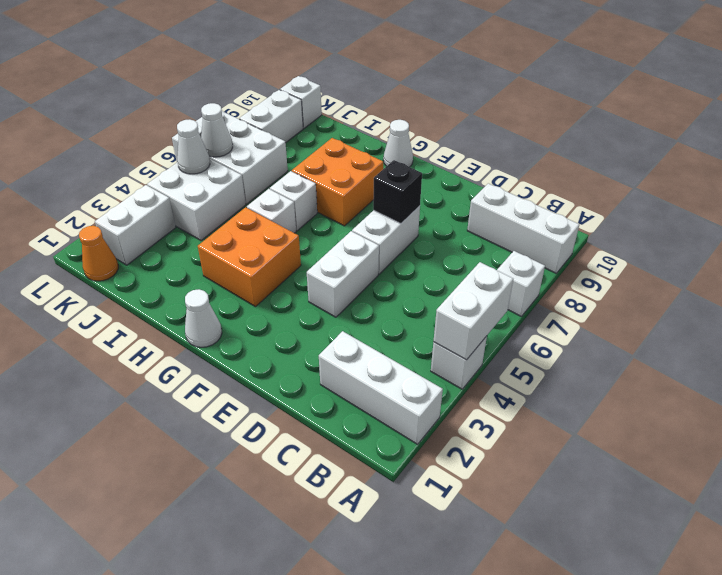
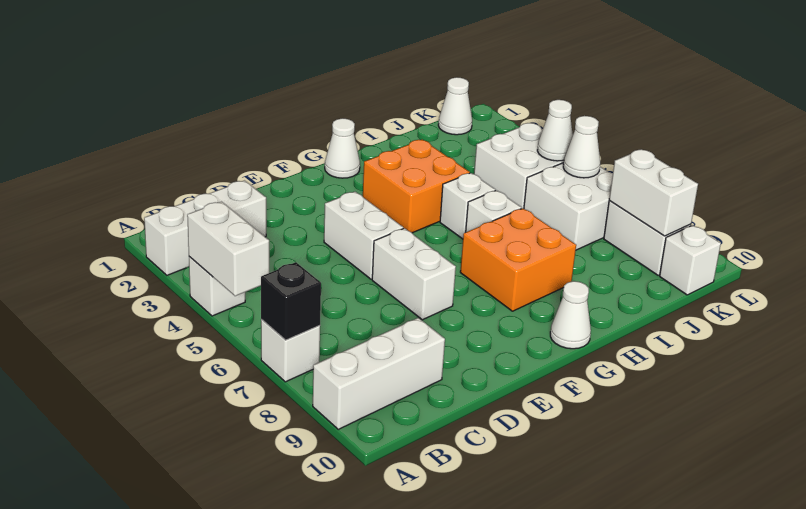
black brick E7 level 2 -> black brick A7 level 2
white brick J6:L7 level 1 -> white brick J6:K7 level 1
orange cone K1 level 1 -> white cone K1 level 1
white brick K2:K3 level 1 -> white brick K8:K9 level 2

